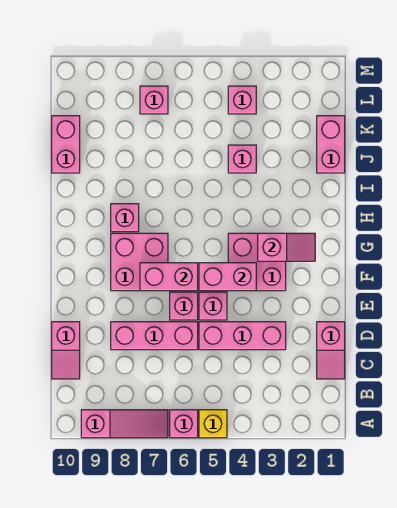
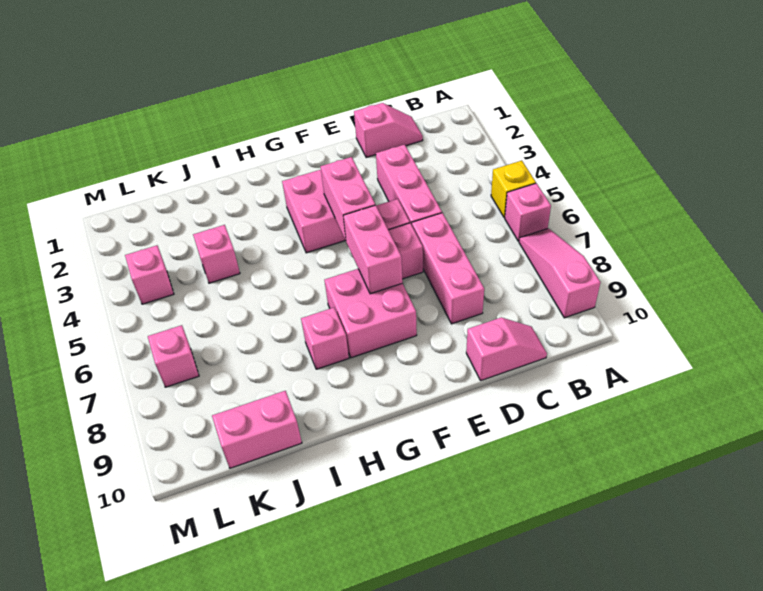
pink slope G2:G3 level 2 top 3 -> none
pink brick J1:K1 level 1 -> none

